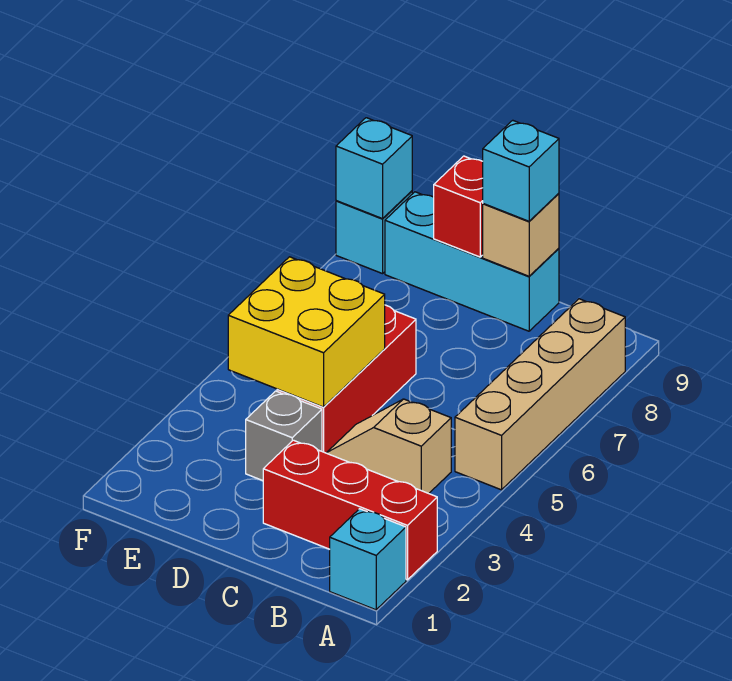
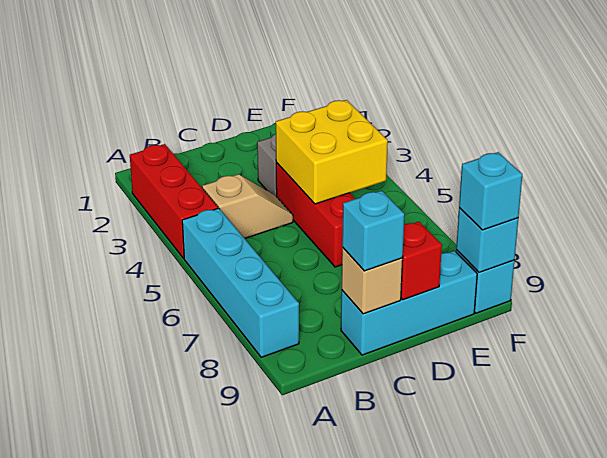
cyan brick A1 level 1 -> cyan brick F9 level 3
red brick A2:C2 level 1 -> red brick A2:A4 level 1
tan brick A5:A8 level 1 -> cyan brick A5:A8 level 1

